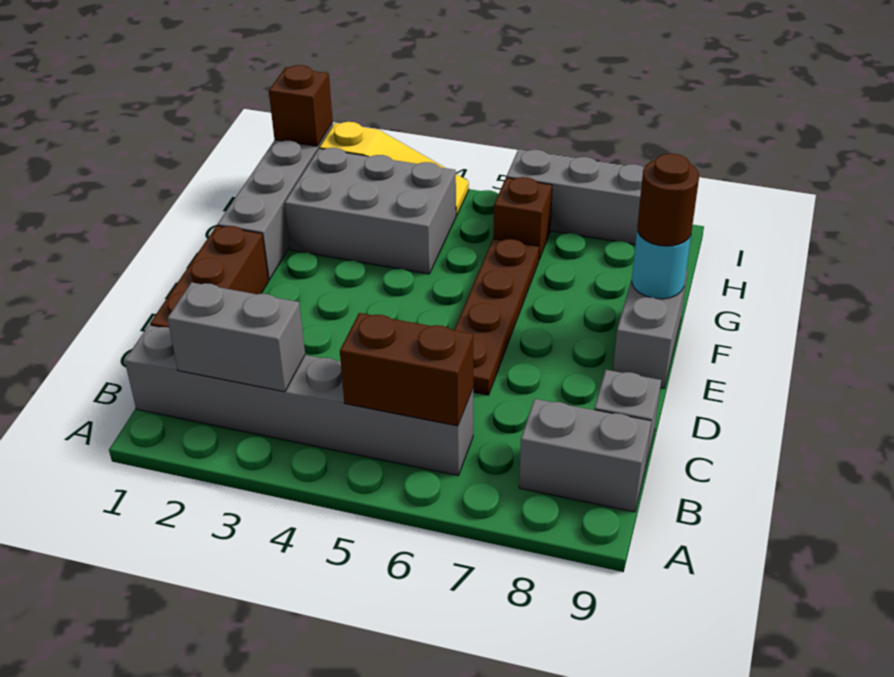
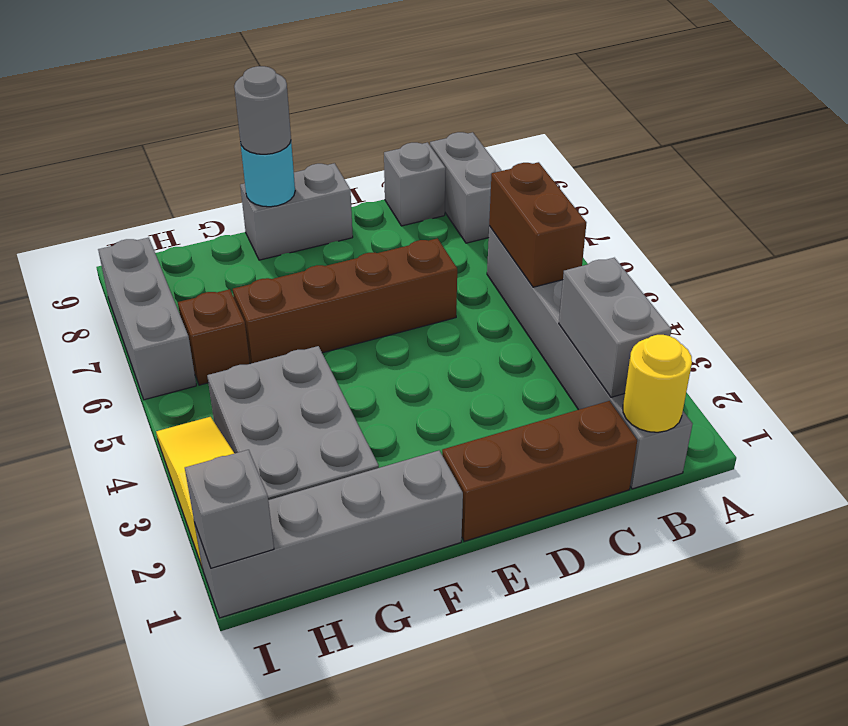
none -> yellow round brick B1 level 2
brown plate D6:G6 level 1 -> brown brick D6:G6 level 1
brown round brick F9 level 3 -> grey round brick F9 level 3
brown brick I1 level 2 -> grey brick I1 level 2

